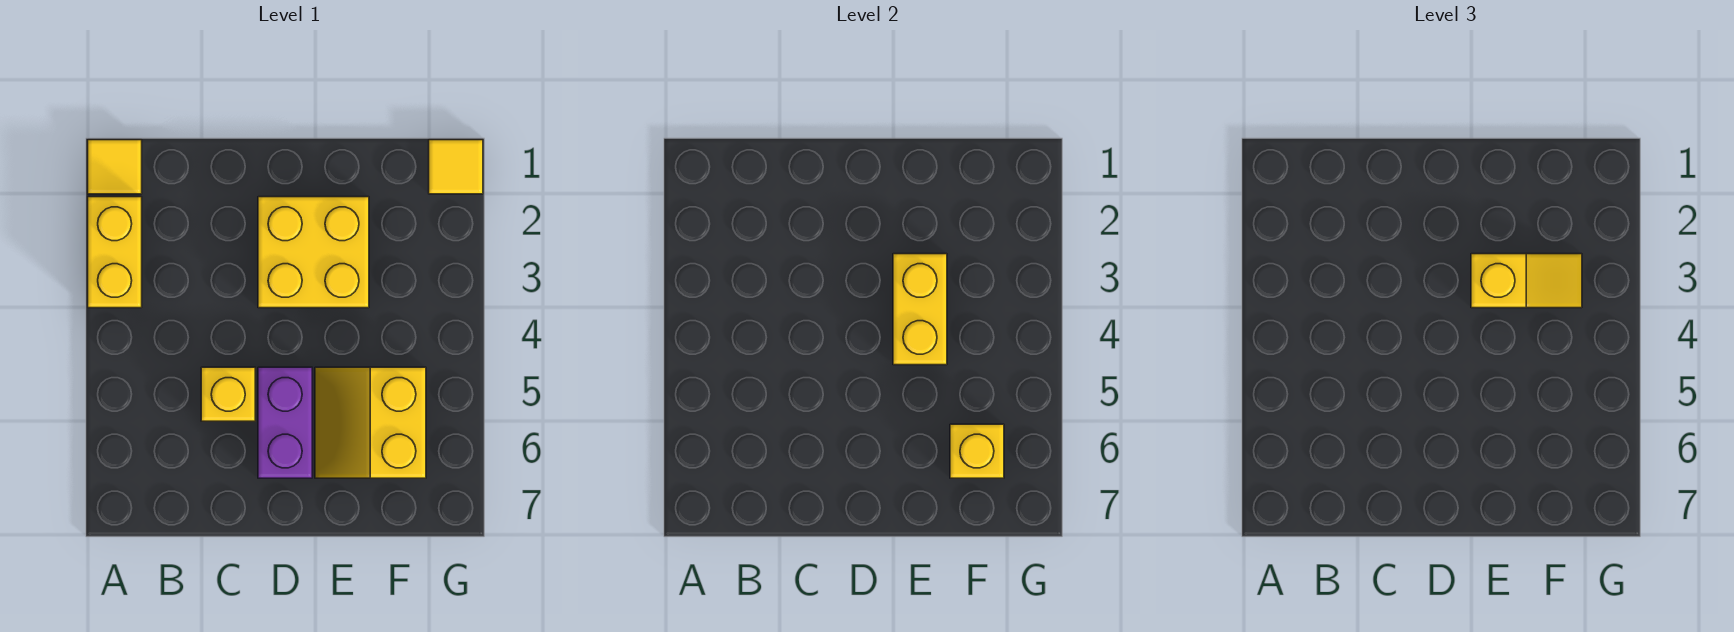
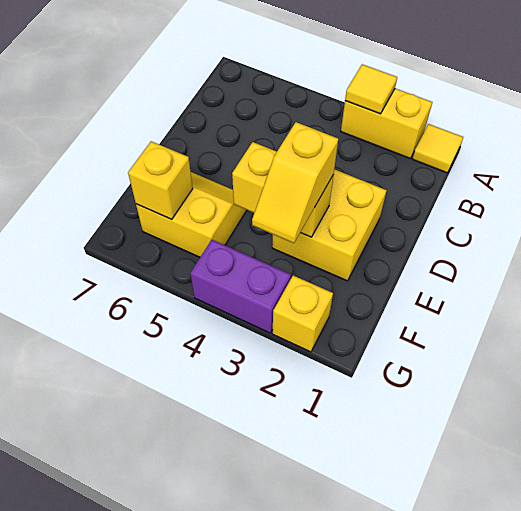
yellow brick C5 level 1 -> yellow brick G2 level 1
purple brick D5:D6 level 1 -> purple brick G3:G4 level 1
yellow tile G1 level 1 -> yellow tile A3 level 2

